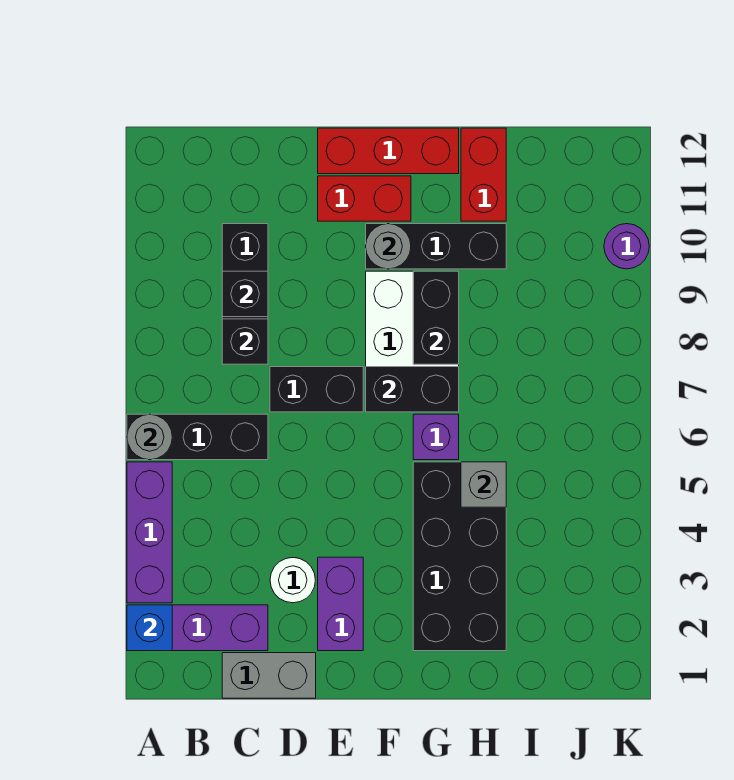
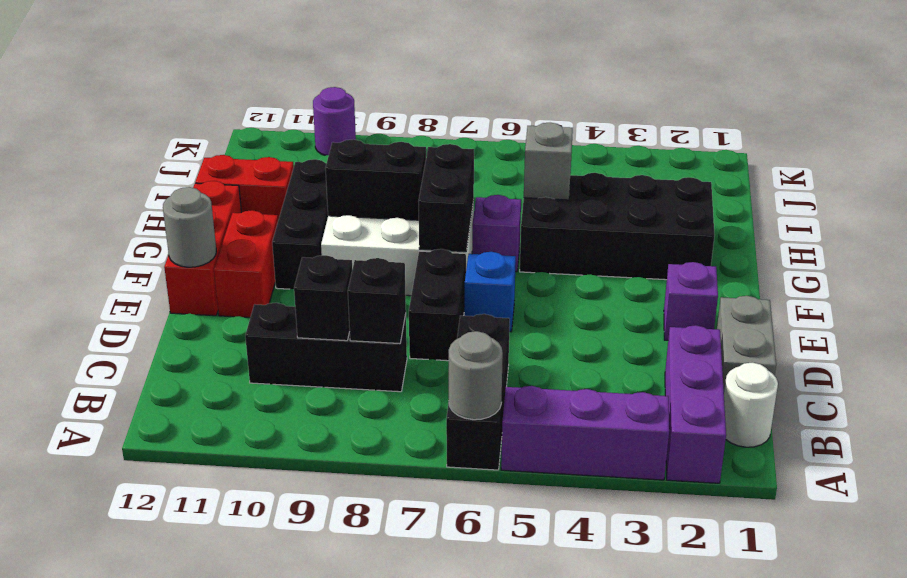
blue brick A2 level 2 -> blue brick E6 level 1
white round brick D3 level 1 -> white round brick B1 level 1
purple brick E2:E3 level 1 -> purple brick E2 level 1
grey round brick F10 level 2 -> grey round brick E12 level 2

